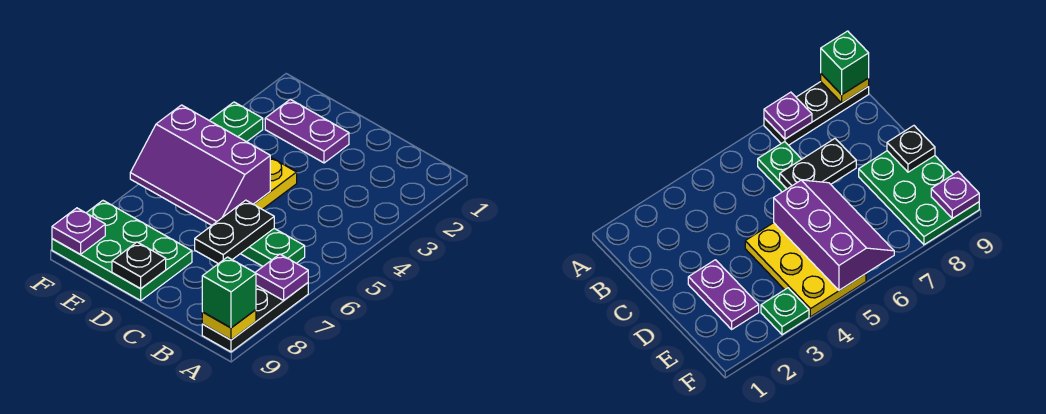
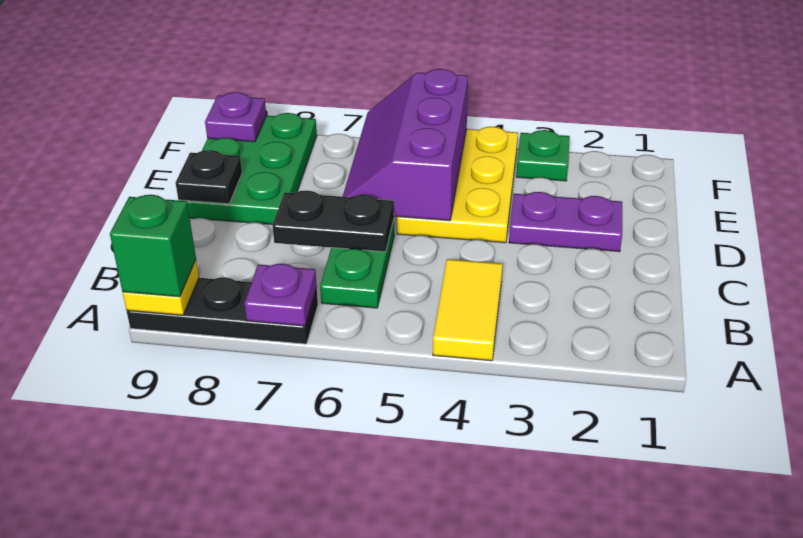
none -> yellow tile A4:B4 level 1
purple plate D2:E2 level 1 -> purple plate D2:D3 level 1

